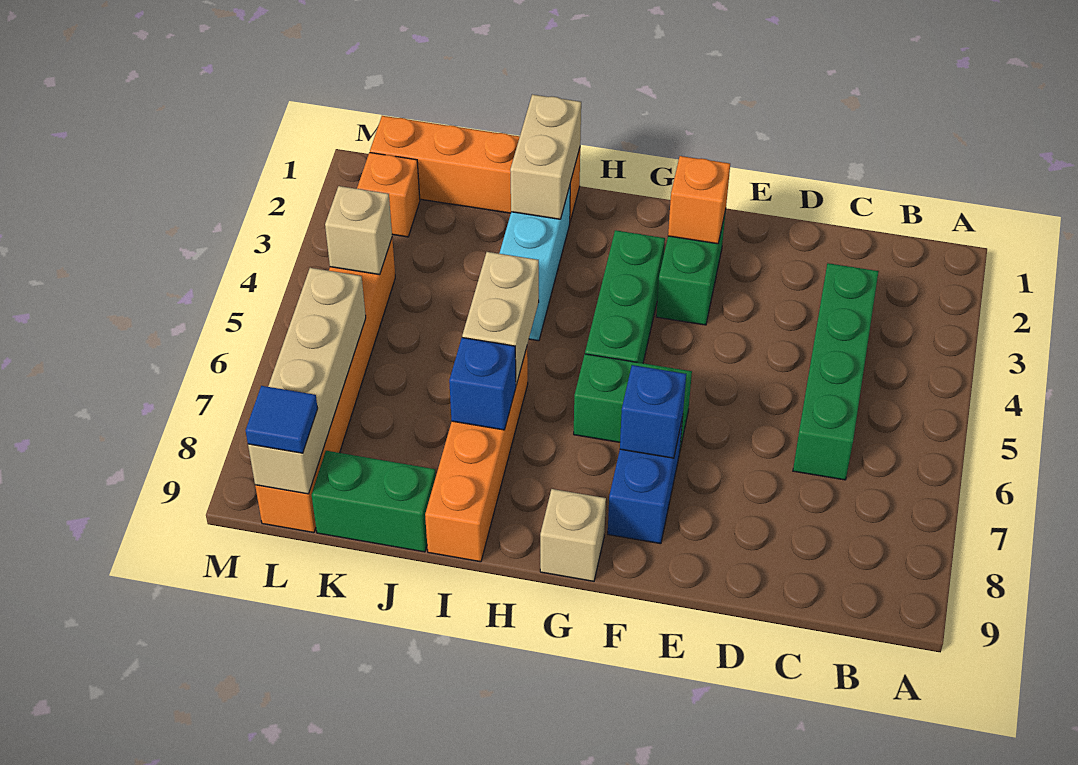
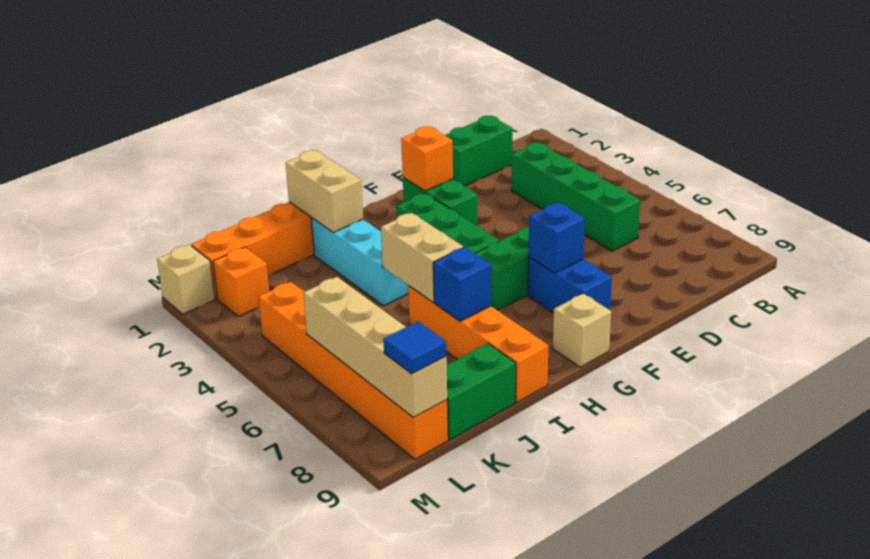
none -> green brick C1:D1 level 1
tan brick L4 level 2 -> tan brick M1 level 1

